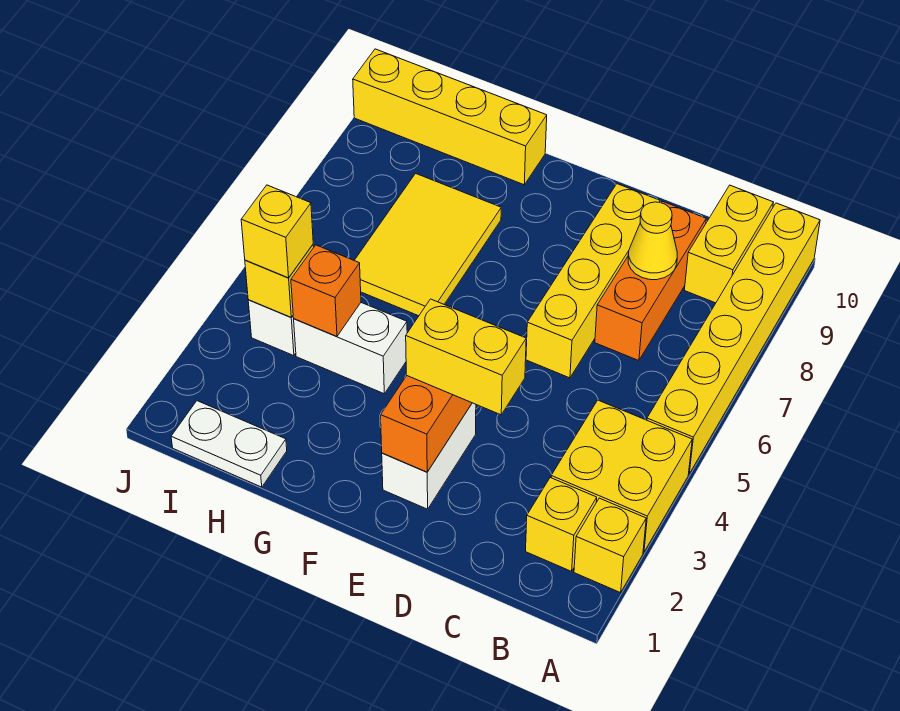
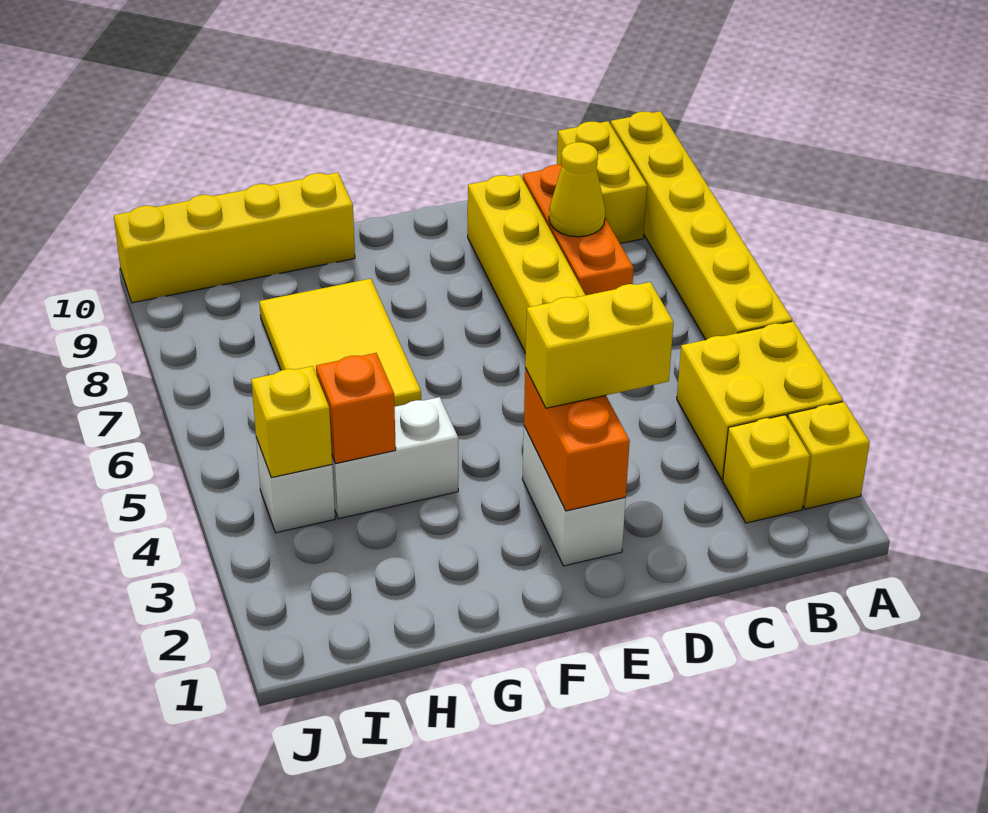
white plate H1:I1 level 1 -> none
yellow brick I4 level 3 -> none

